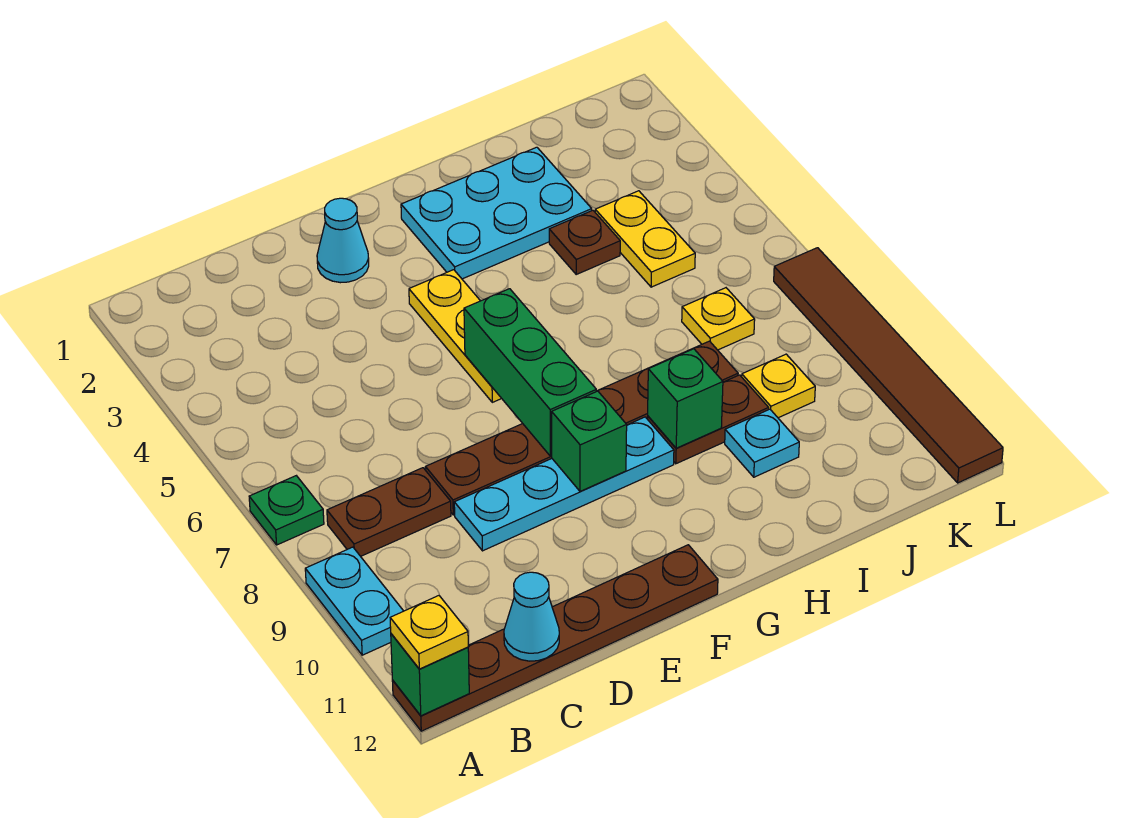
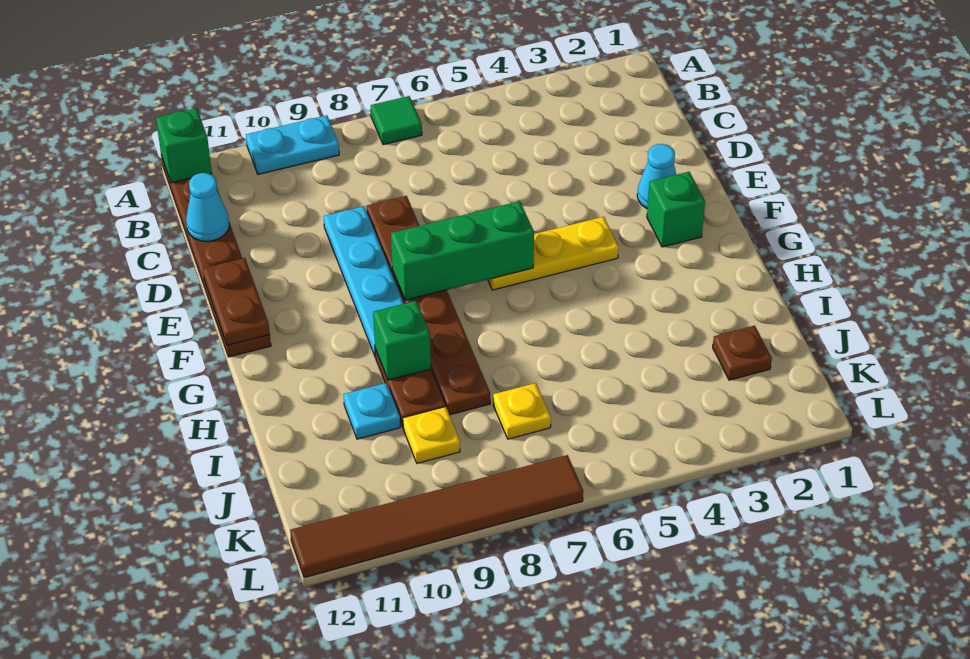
green plate A7 level 1 -> green tile A7 level 1
yellow plate A12 level 3 -> none
brown plate B8:C8 level 1 -> brown plate E12:F12 level 2
green brick F9 level 2 -> green brick F2 level 1
cyan plate G2:I3 level 1 -> none
brown plate I4 level 1 -> brown plate J2 level 1
yellow plate J4:J5 level 1 -> none

